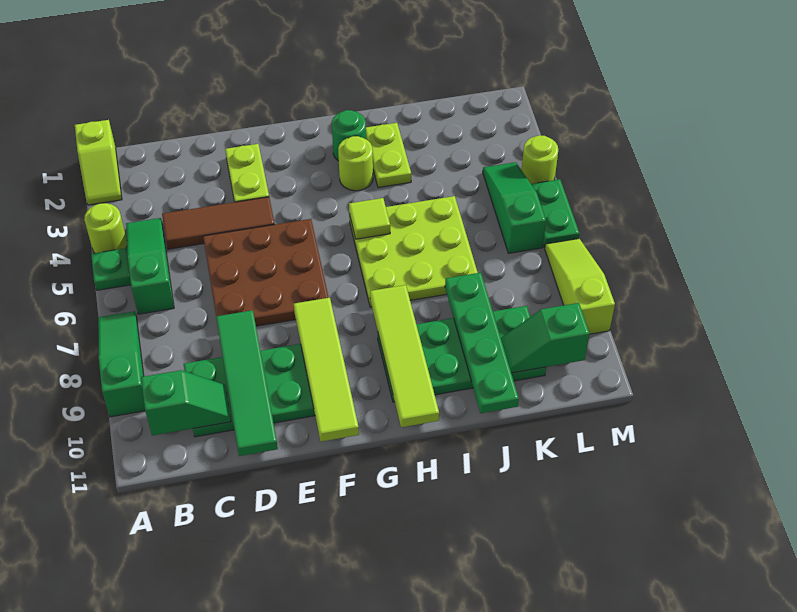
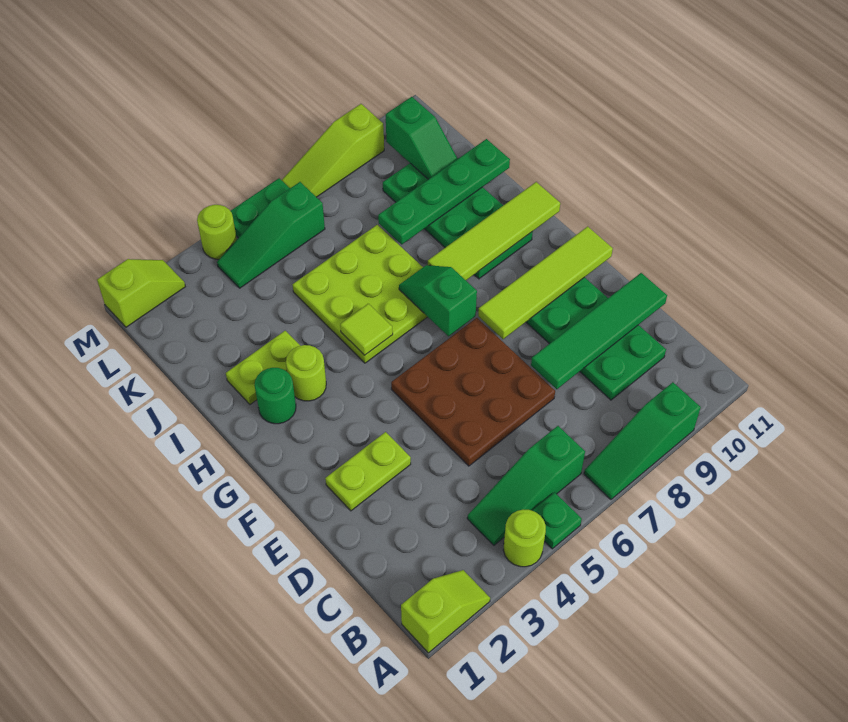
green slope B10:C10 level 2 top B -> green slope G7:H7 level 2 top G
brown tile C4:E4 level 1 -> none
none -> lime slope M1:M2 level 1 top 1

